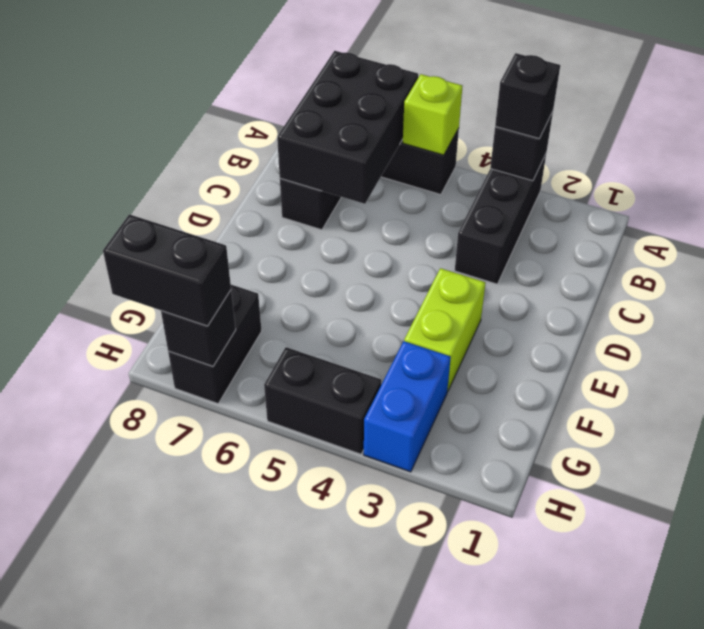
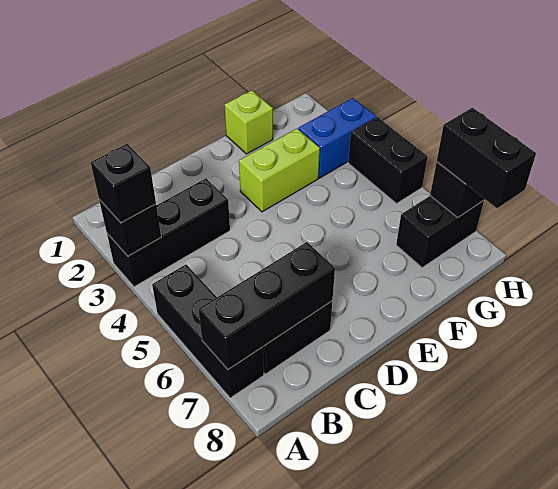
lime brick A5 level 2 -> lime brick F1 level 1
black brick A6:C7 level 2 -> black brick A7:C7 level 2

